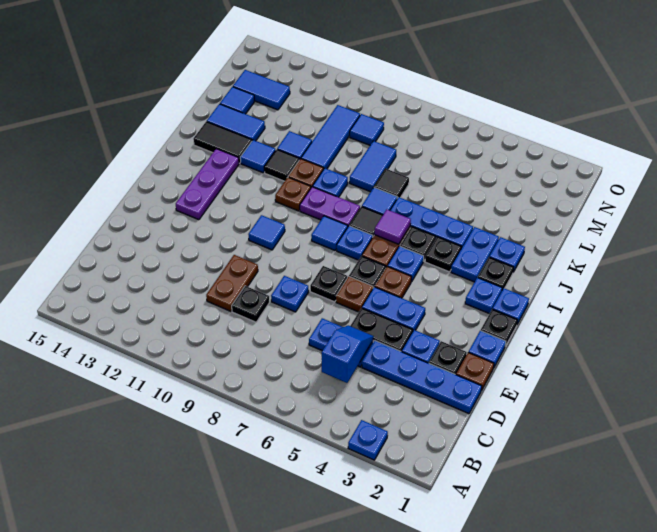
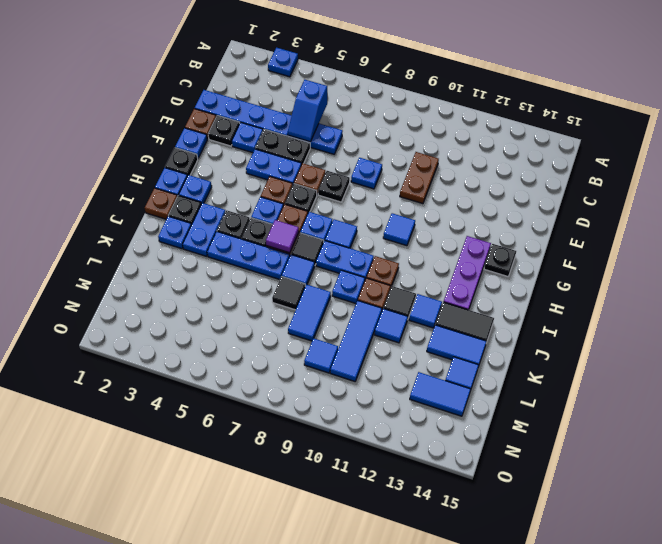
black plate D9 level 1 -> black plate G14 level 1
none -> brown plate I1 level 1
purple plate I8:I9 level 1 -> blue plate I8:I9 level 1

